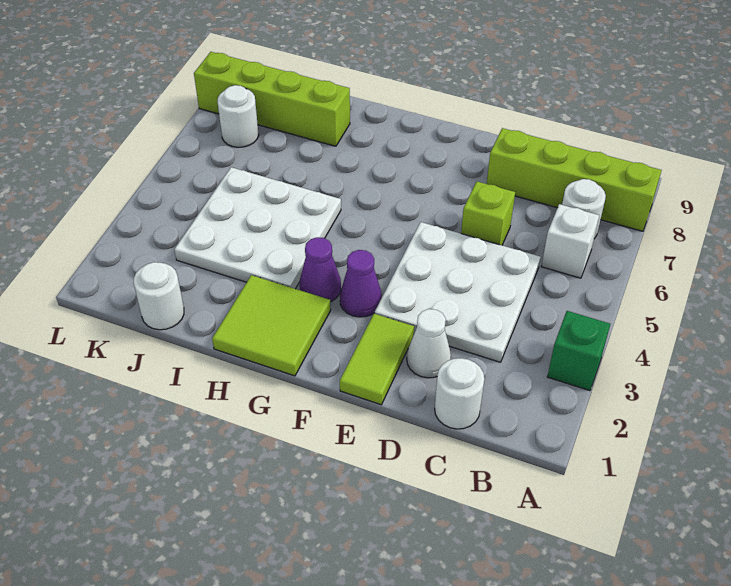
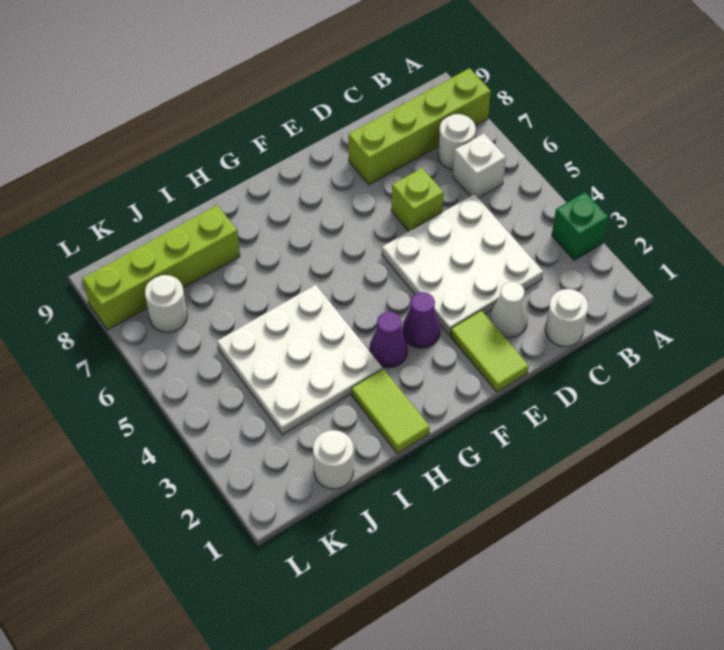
lime tile G1:H2 level 1 -> lime tile H1:H2 level 1

